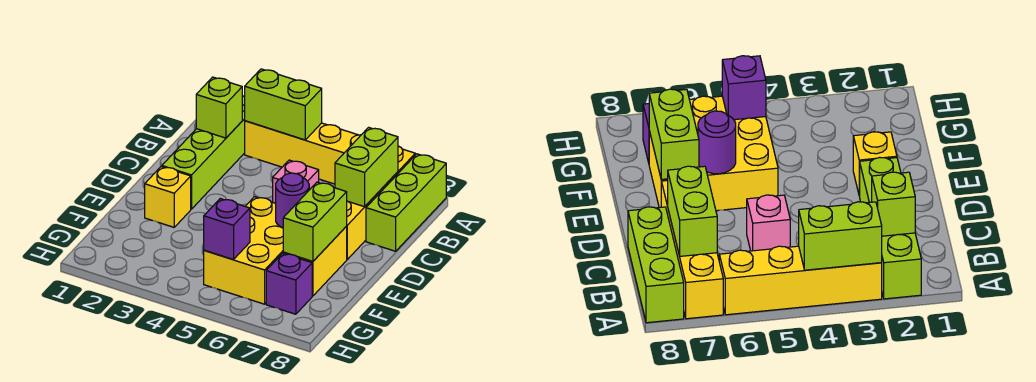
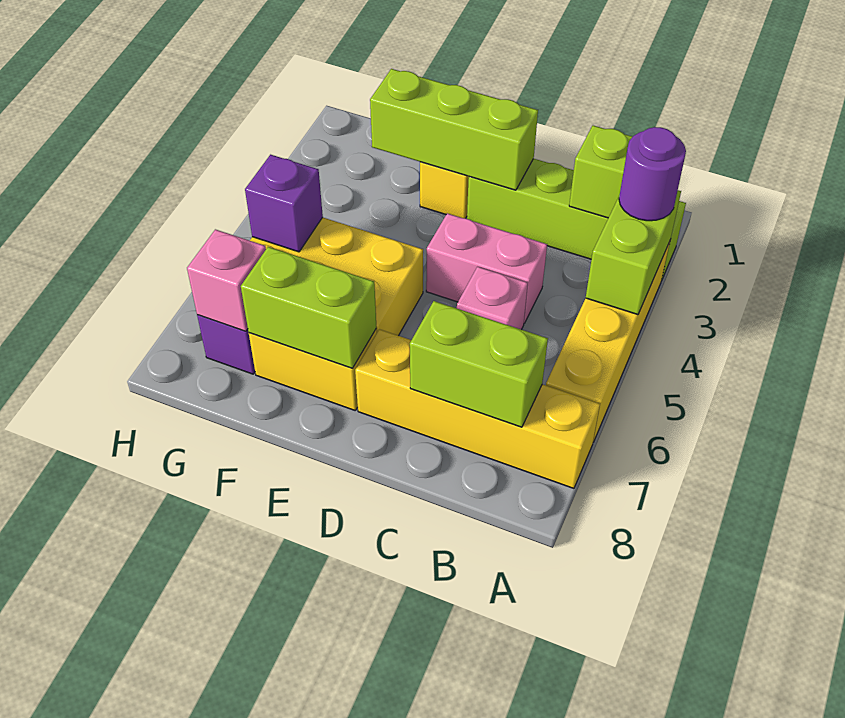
lime brick A8:C8 level 1 -> lime brick D2:F2 level 2
none -> pink brick C4:D4 level 1
purple round brick E6 level 2 -> purple round brick A3 level 3
none -> pink brick G7 level 2

